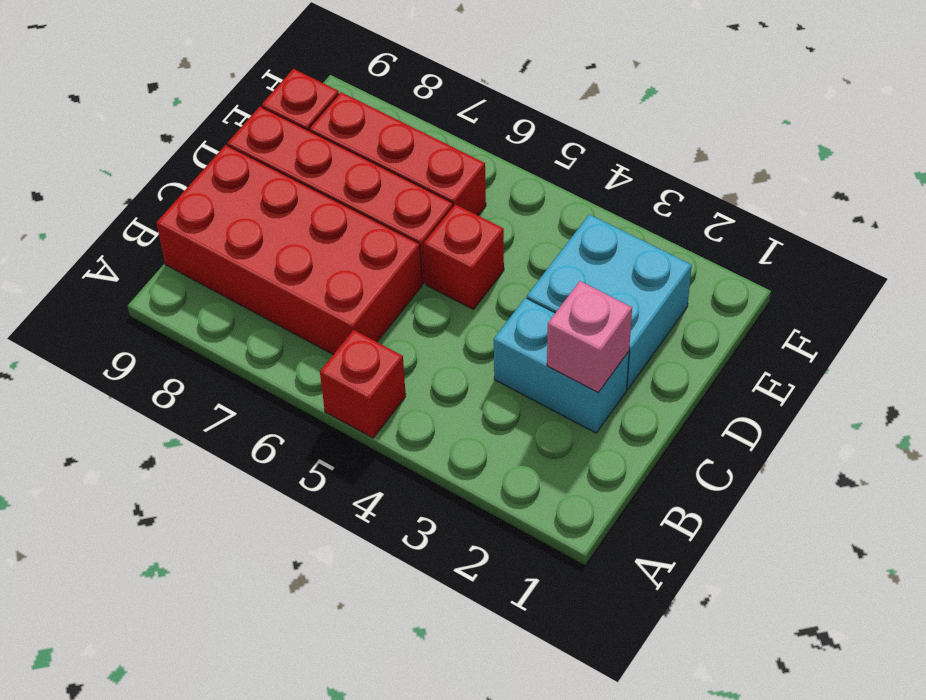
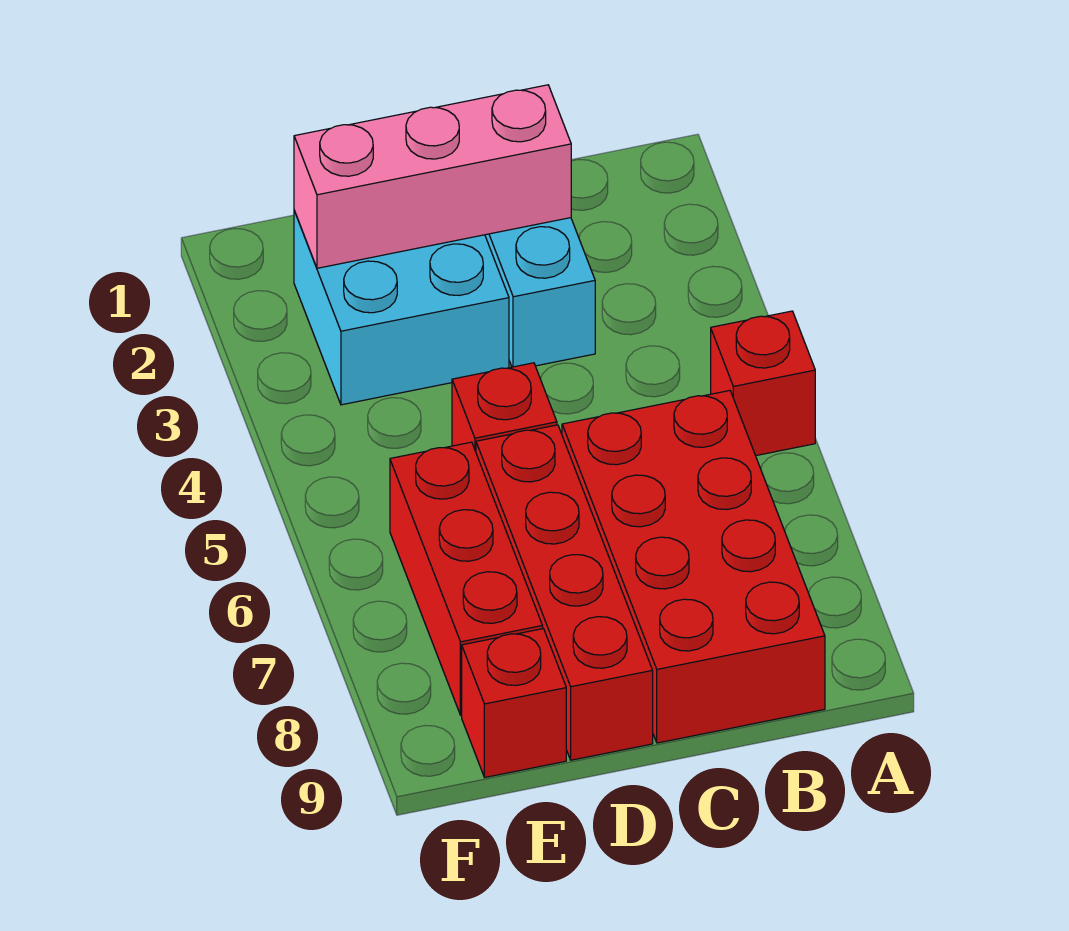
pink brick C2 level 2 -> pink brick C2:E2 level 2

